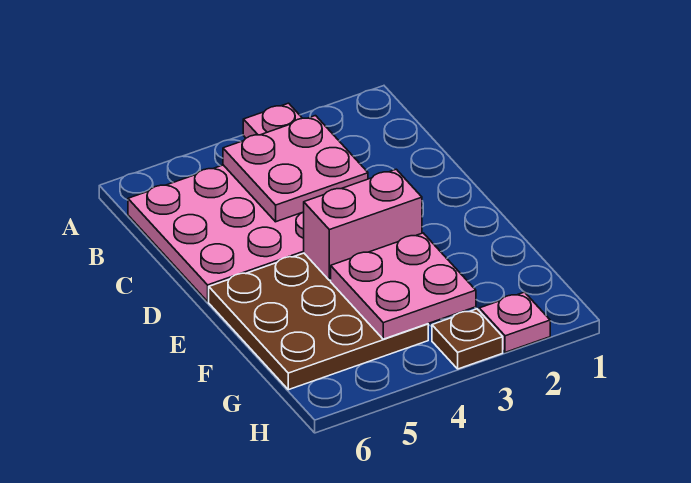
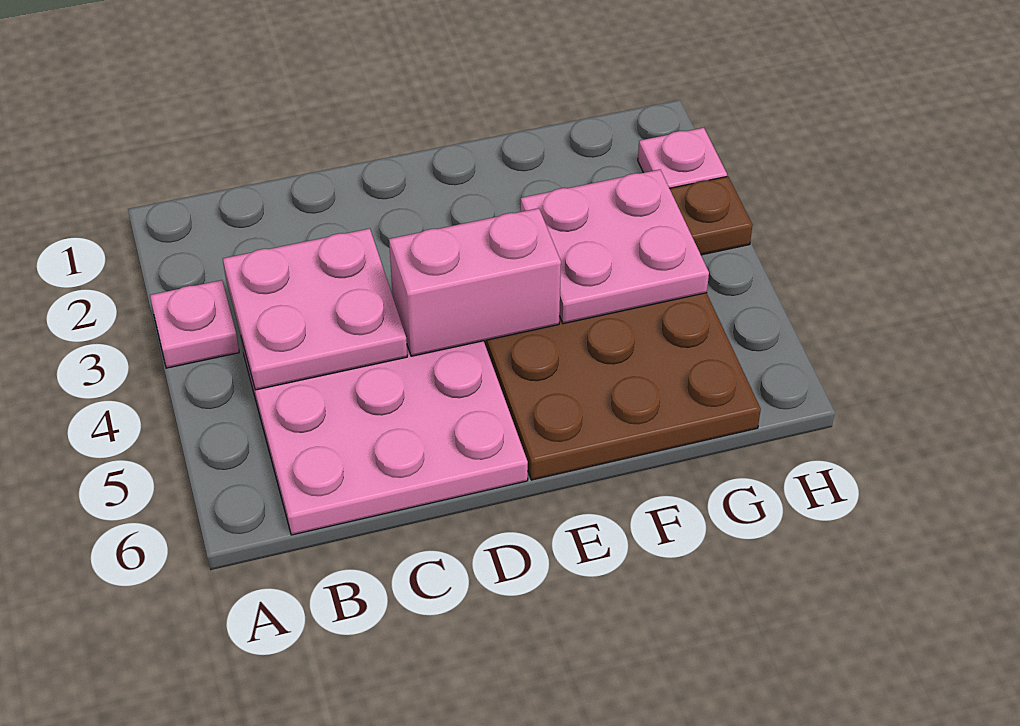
pink brick E3:E4 level 2 -> pink brick D4:E4 level 2

